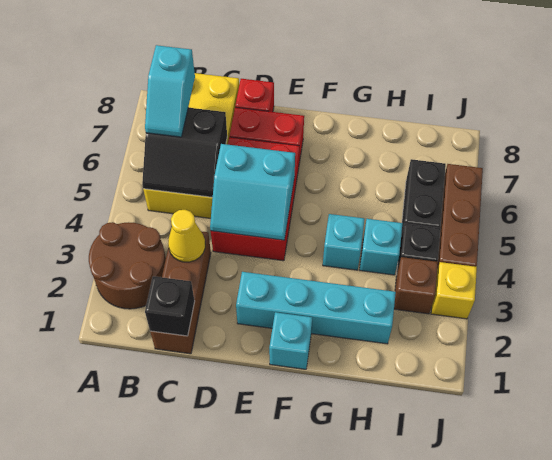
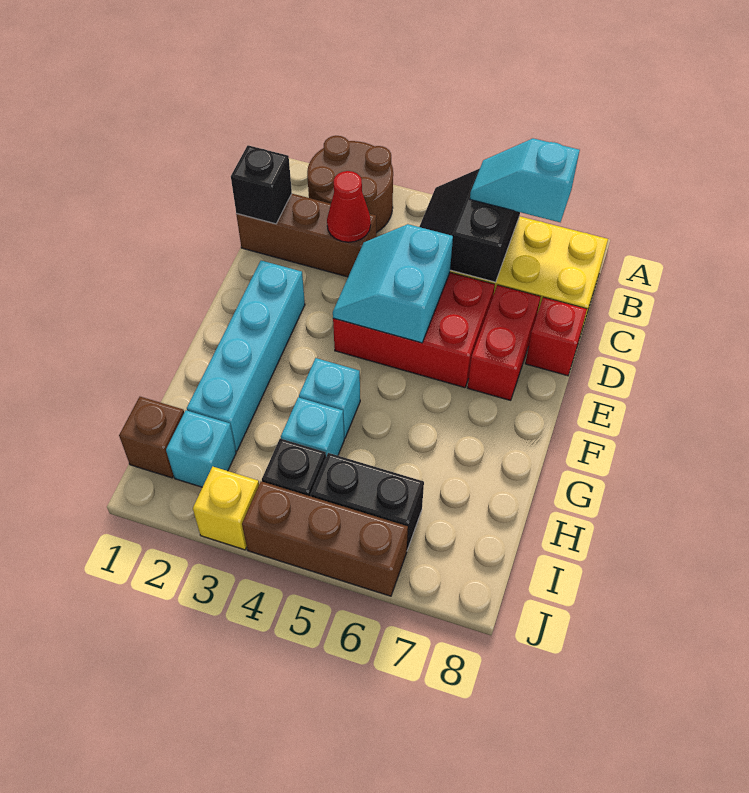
yellow cone C3 level 2 -> red cone C3 level 2
cyan brick F1 level 1 -> cyan brick I2 level 1
brown brick I3 level 1 -> brown brick I1 level 1

